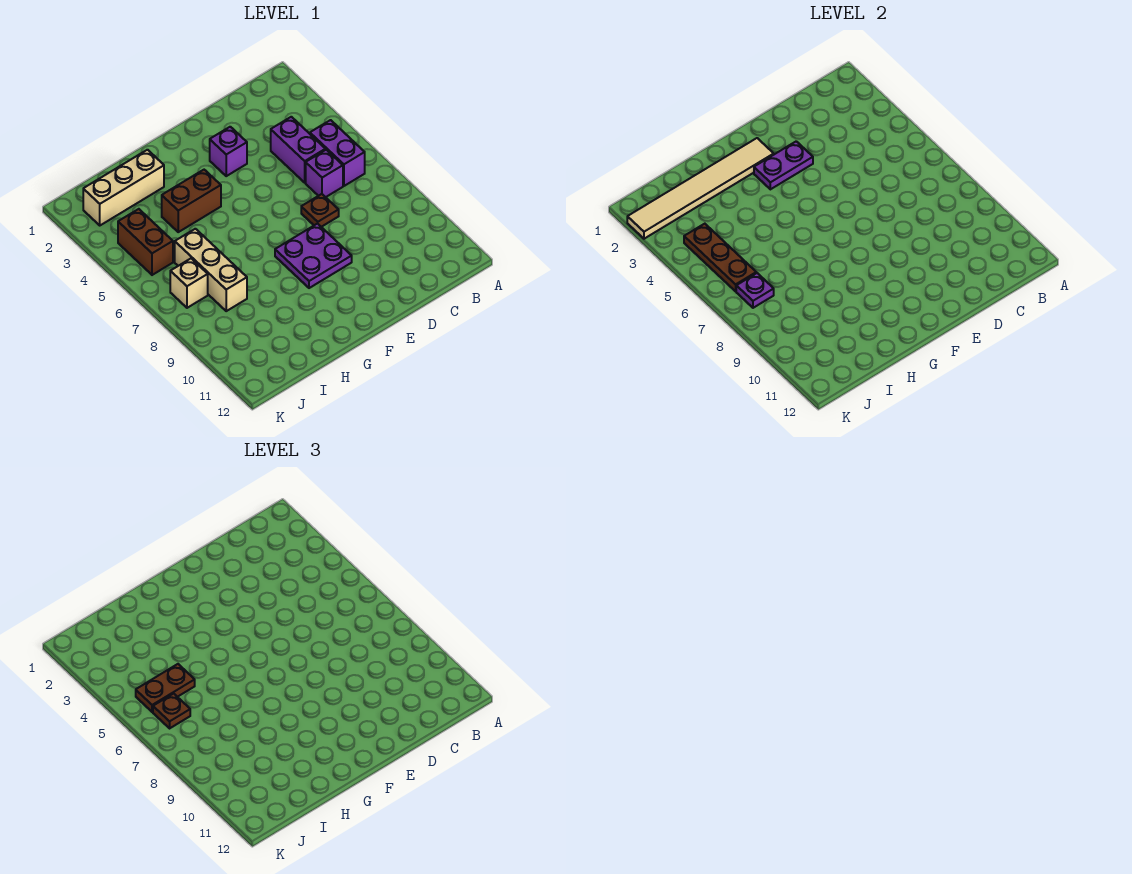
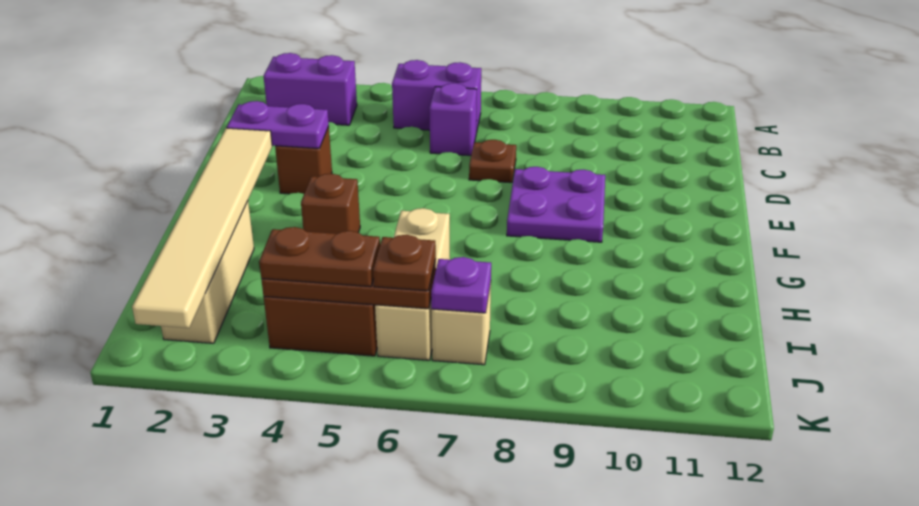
purple brick C4:C5 level 1 -> purple brick B2:B3 level 1
purple brick E3 level 1 -> brown brick E3 level 1
purple plate E3:F3 level 2 -> purple plate E2:E3 level 2
brown brick G4:H4 level 1 -> brown brick G4 level 1
brown plate I5:J5 level 3 -> brown plate J4:J5 level 3
tan brick I6:I8 level 1 -> tan brick H6:J6 level 1

